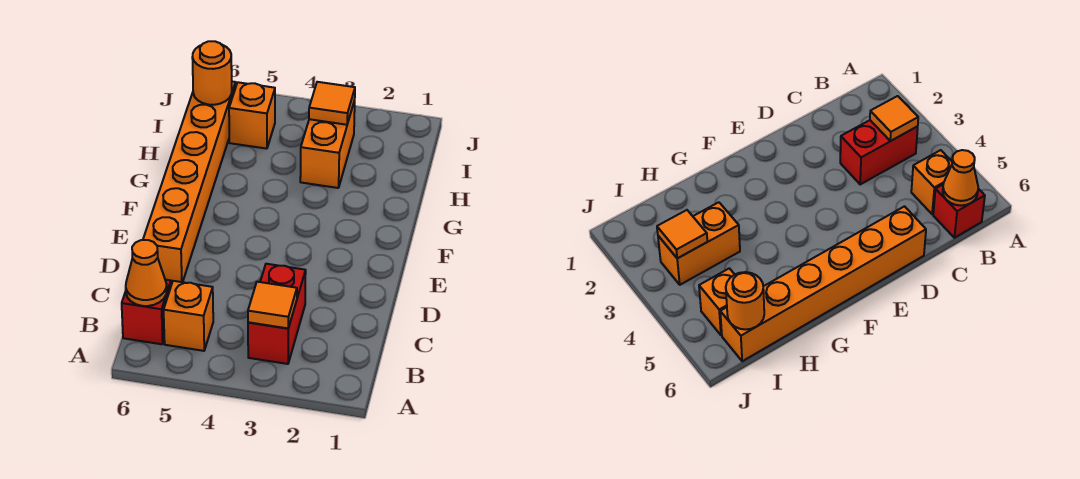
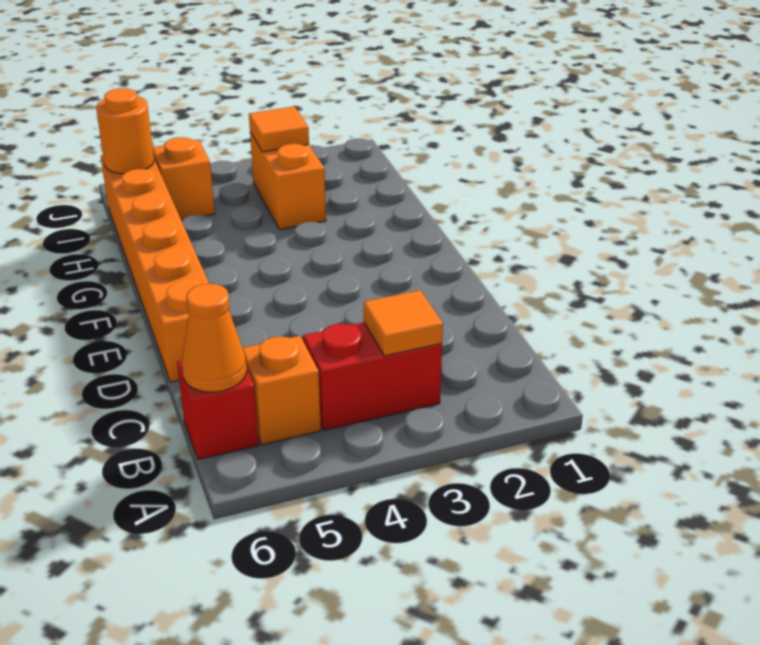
red brick B3:C3 level 1 -> red brick B3:B4 level 1

